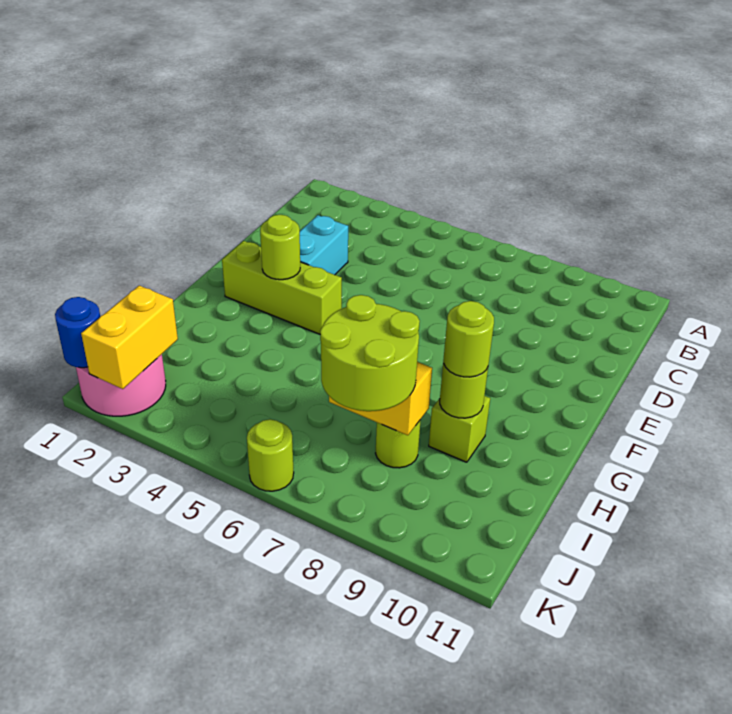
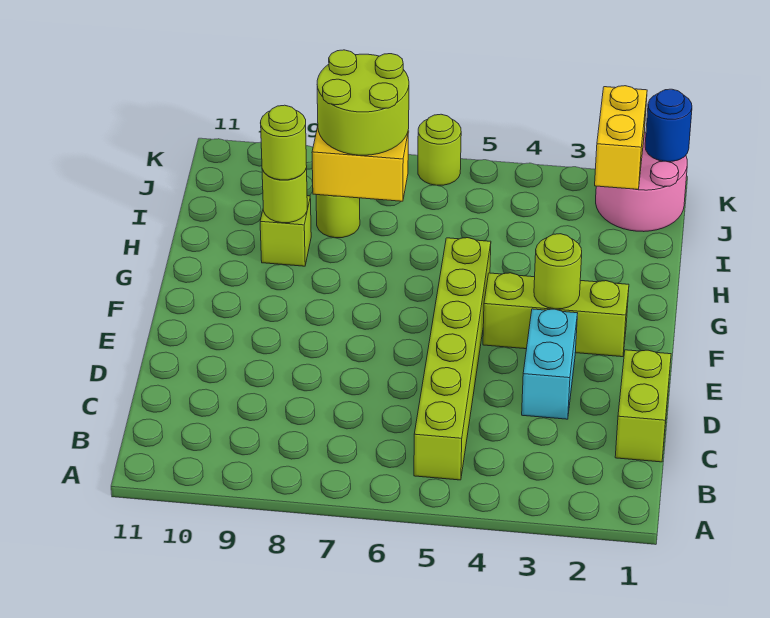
none -> lime brick B5:G5 level 1
none -> lime brick C1:D1 level 1

